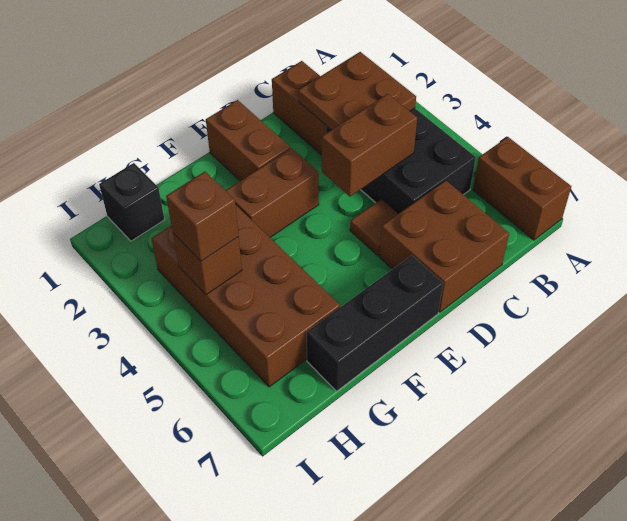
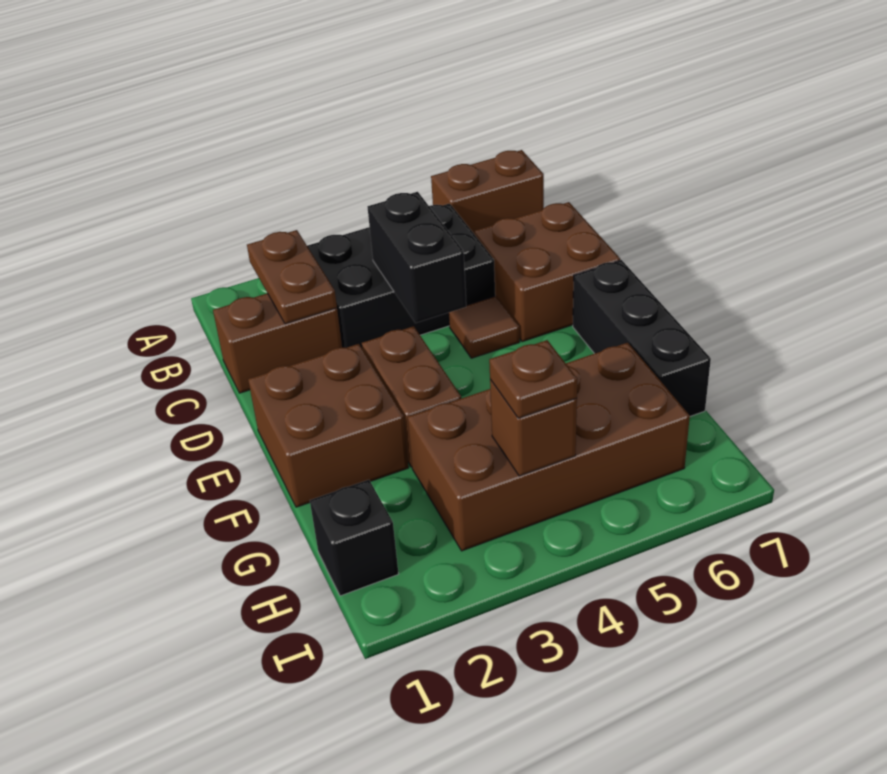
brown plate B2:C3 level 2 -> brown plate B2:C2 level 2
brown brick C4:D4 level 2 -> black brick C4:D4 level 2
brown brick E1:E2 level 1 -> brown brick E1:F2 level 1
brown brick H4 level 3 -> brown plate H4 level 3

